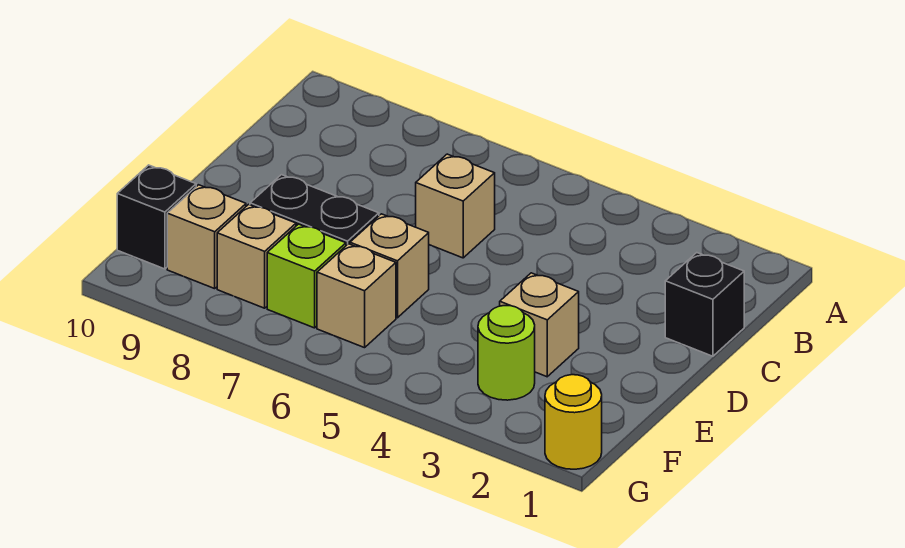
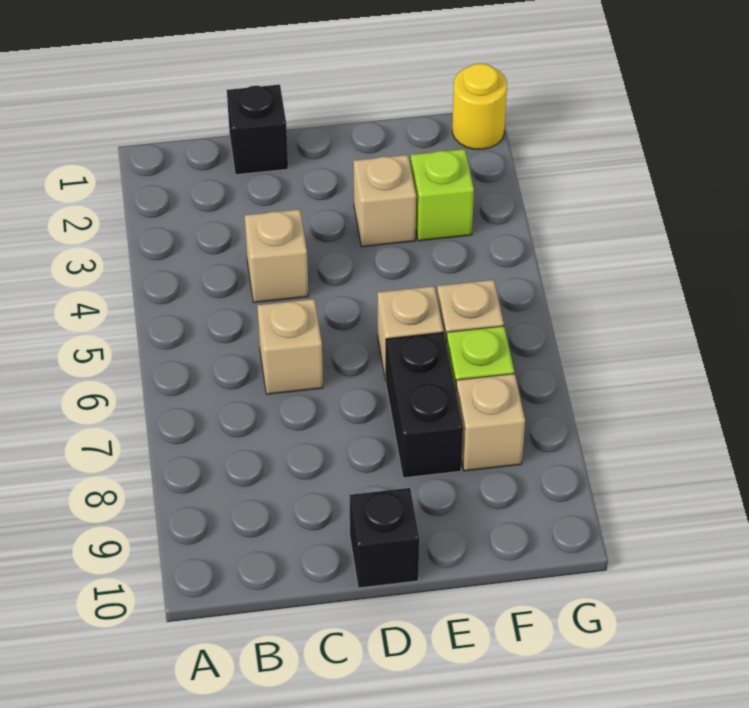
lime round brick F3 level 1 -> lime brick F3 level 1
tan brick F9 level 1 -> tan brick C4 level 1
black brick F10 level 1 -> black brick D10 level 1

